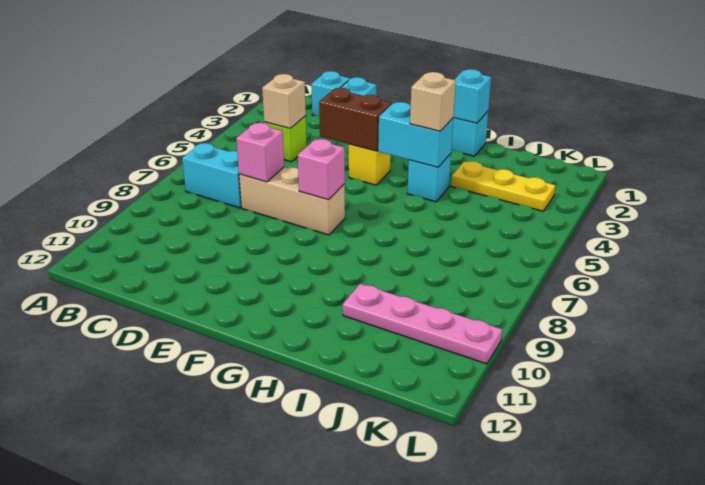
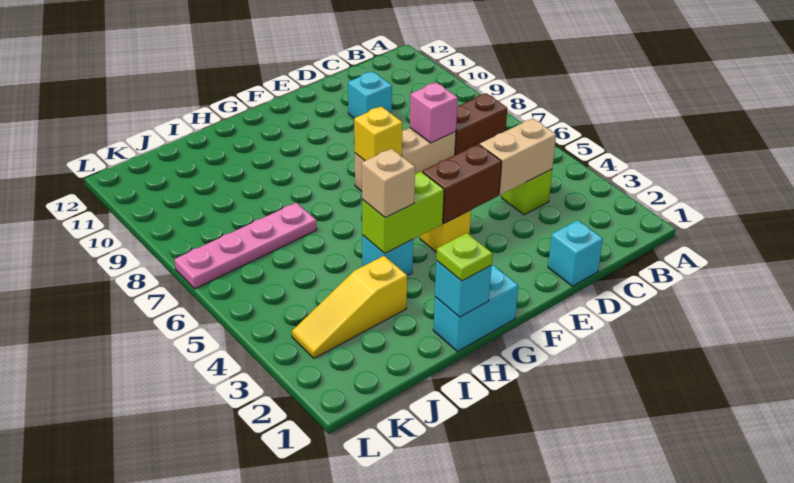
cyan brick B7:C7 level 1 -> brown brick B7:C7 level 1
cyan brick C1 level 1 -> cyan brick D10 level 1
tan brick C4 level 2 -> tan brick C4:D4 level 2
pink brick F7 level 2 -> yellow brick F7 level 2
cyan brick G4:H4 level 2 -> lime brick G4:H4 level 2
none -> lime plate H1 level 3
yellow plate I3:K3 level 1 -> yellow slope I3:K3 level 1 top I
pink plate I10:L10 level 1 -> pink plate I7:L7 level 1

